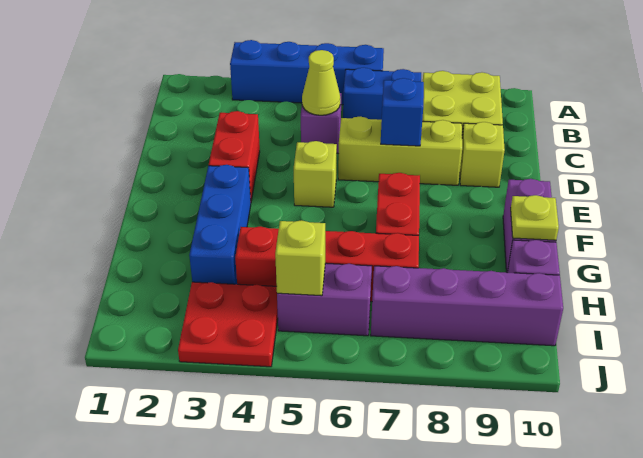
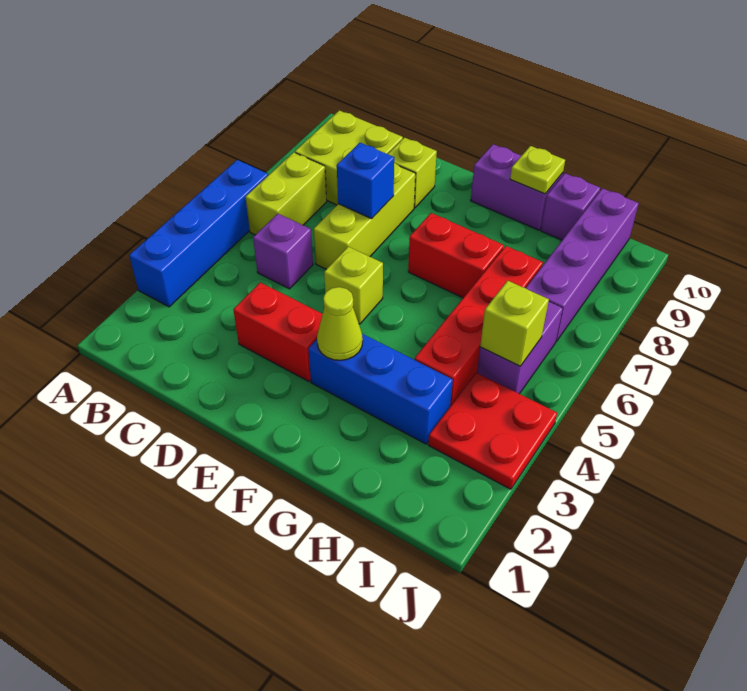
blue brick B6:B7 level 1 -> lime brick B6:B7 level 1
lime cone C5 level 2 -> lime cone F3 level 2

